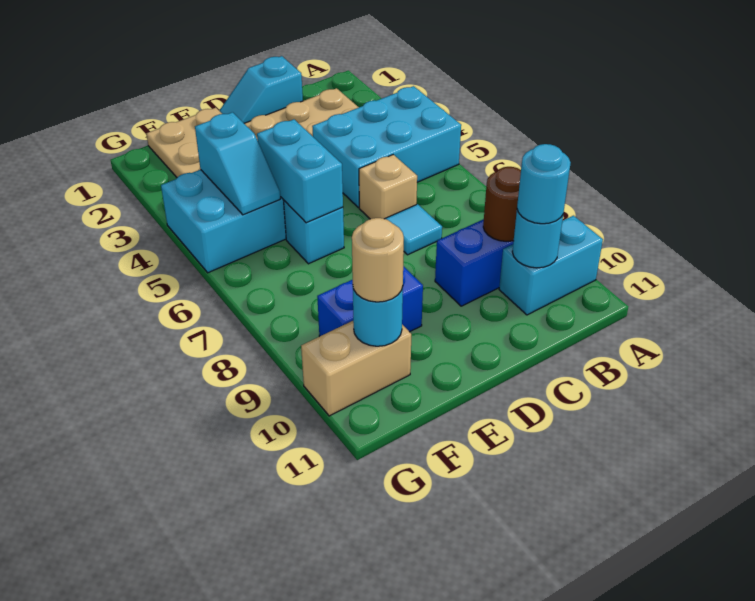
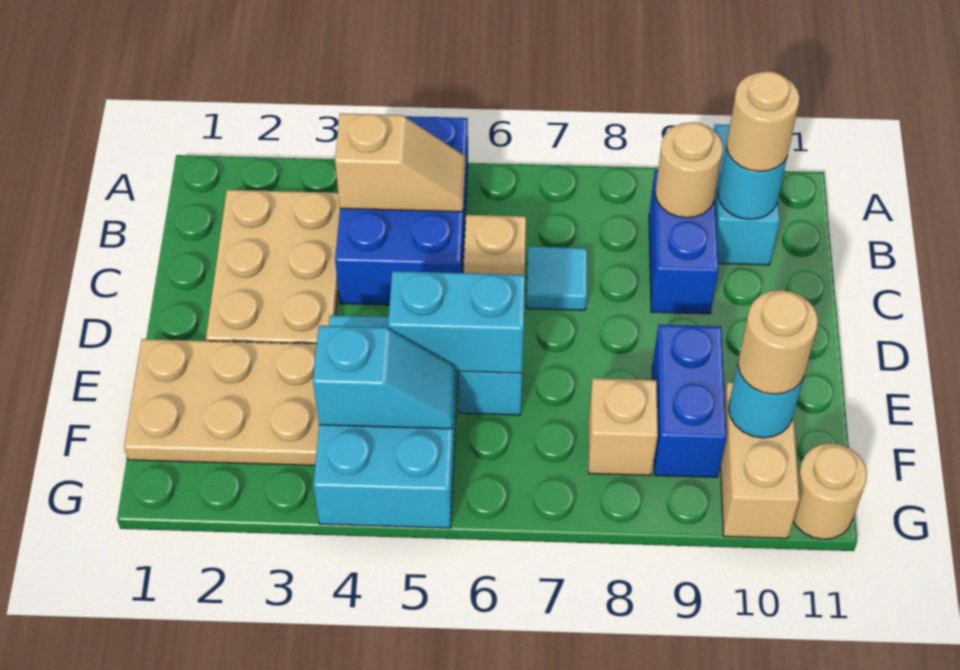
cyan brick A4:C5 level 1 -> blue brick A4:C5 level 1
none -> tan slope B4:B5 level 2 top 4
brown round brick B9 level 2 -> tan round brick B9 level 2
cyan round brick B10 level 3 -> tan round brick B10 level 3
cyan slope C1:D1 level 1 top C -> none
none -> tan brick F8 level 1
none -> tan round brick G11 level 1

